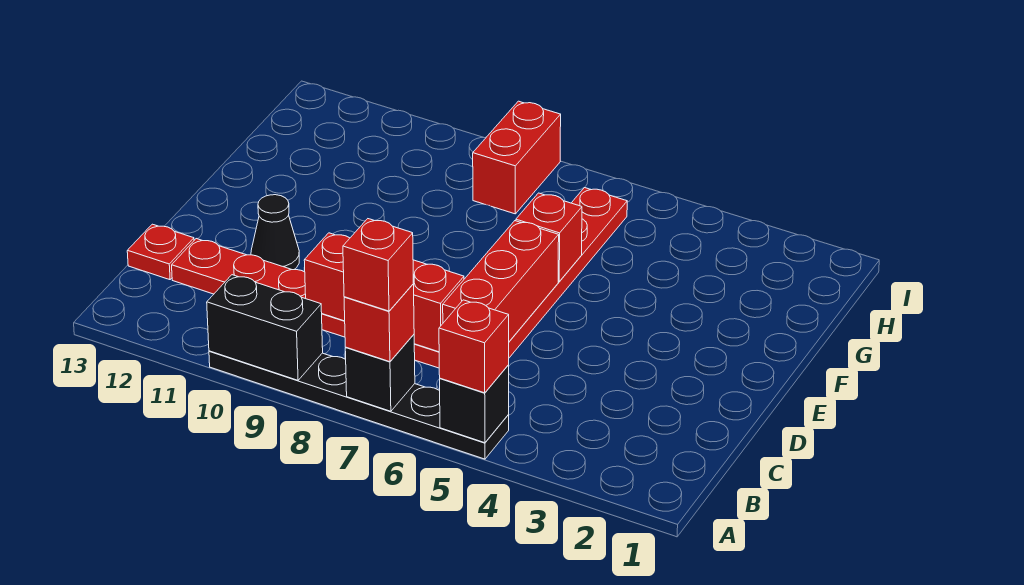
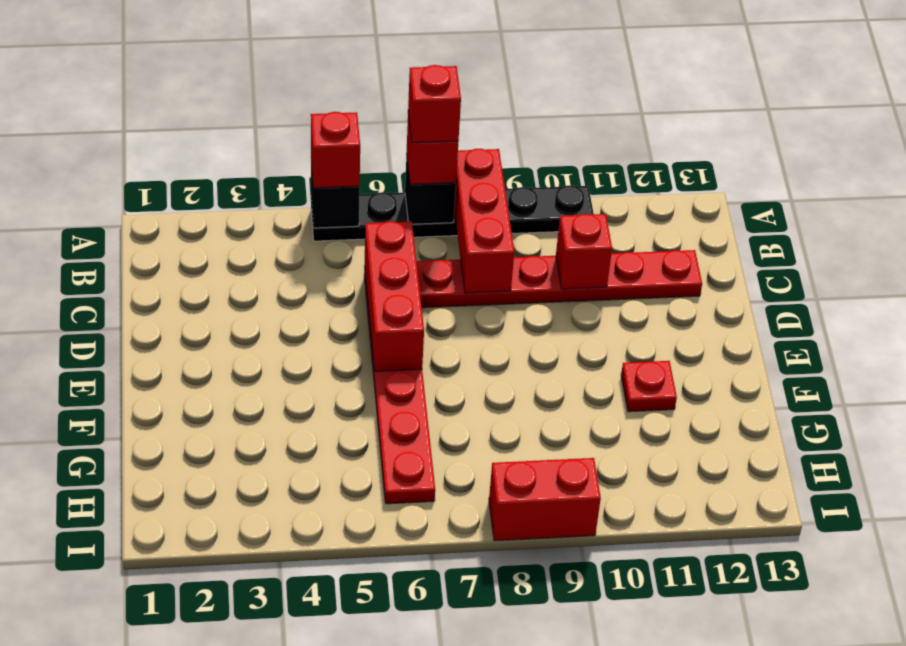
black brick A9:A10 level 2 -> none
red brick C7:C9 level 2 -> red brick A8:C8 level 2
red plate C13 level 1 -> red plate F11 level 1
black cone D11 level 1 -> none
red brick F6 level 2 -> red brick C10 level 2
red brick H8:I8 level 1 -> red brick I8:I9 level 1

